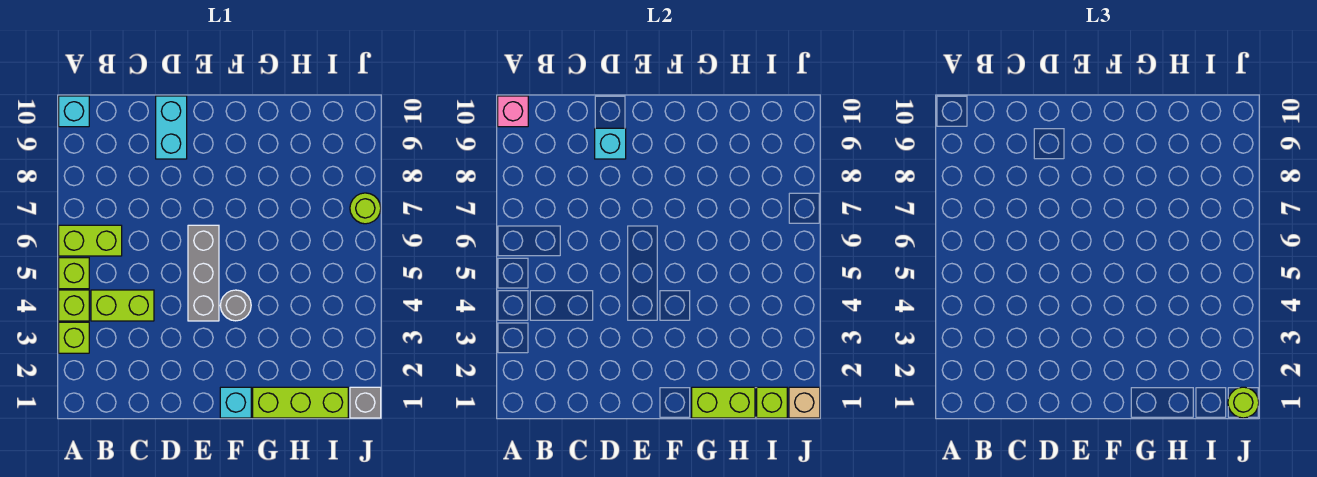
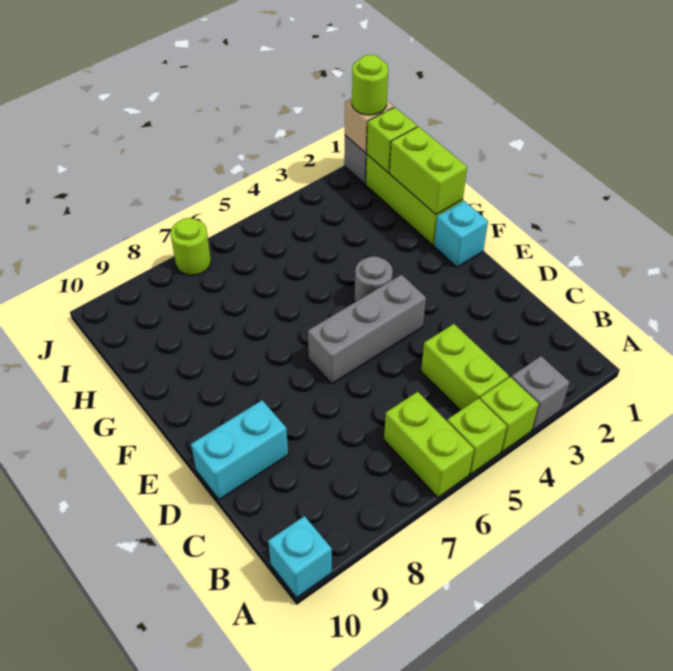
lime brick A3 level 1 -> grey brick A3 level 1
pink brick A10 level 2 -> none
cyan brick D9 level 2 -> none

